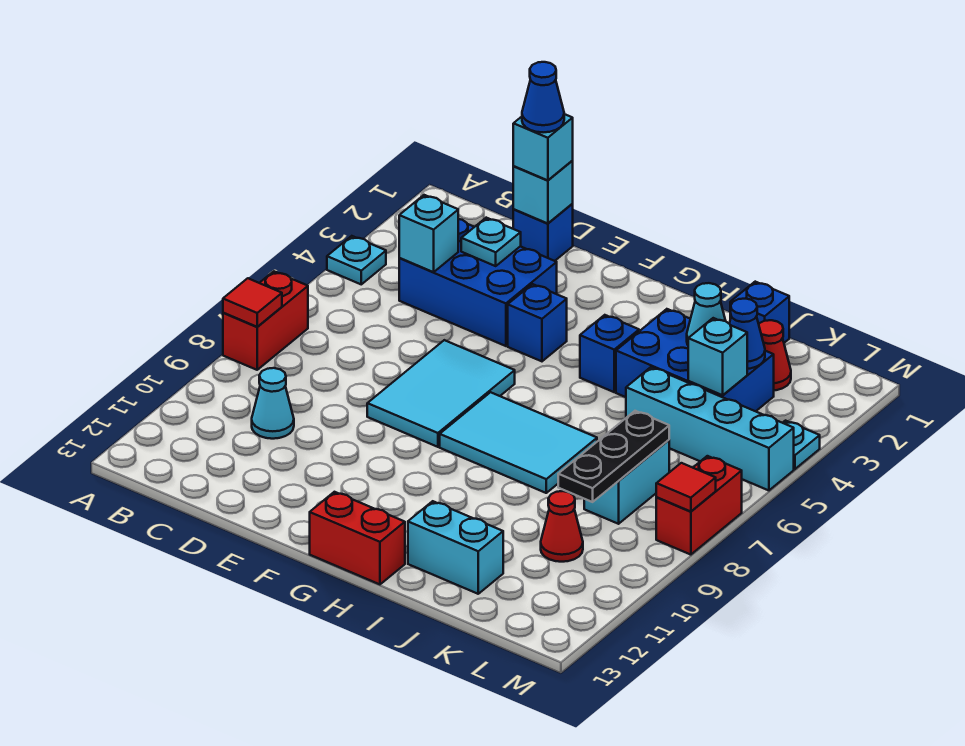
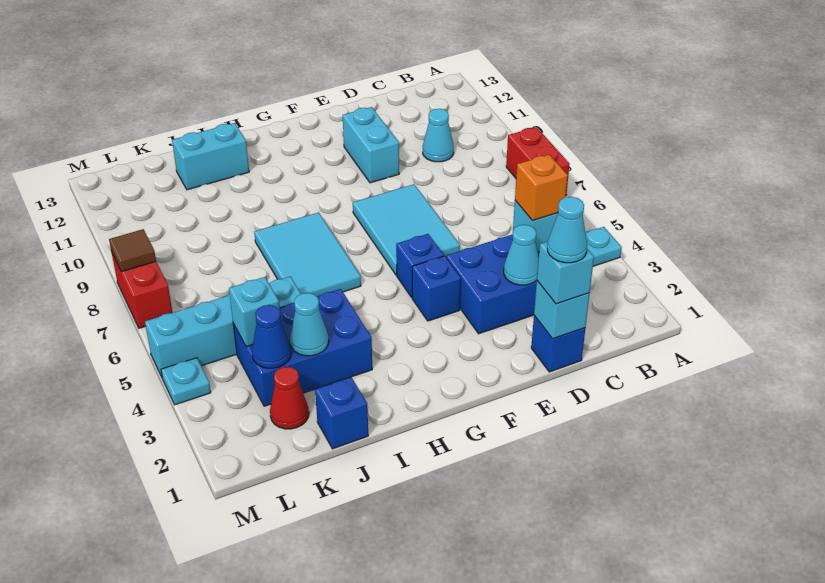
red tile A8 level 2 -> none
none -> orange brick C4 level 3
blue cone D1 level 4 -> cyan cone D1 level 4
cyan plate D3 level 2 -> cyan cone D3 level 2
cyan tile G7:I8 level 1 -> cyan tile H6:I8 level 1
red brick G13:H13 level 1 -> none
blue brick H4 level 1 -> blue brick F5 level 1
cyan brick K7:K8 level 1 -> cyan brick E10:E11 level 1
black plate K7:K9 level 2 -> none
red cone K10 level 1 -> none
red tile M8 level 2 -> brown tile M8 level 2

